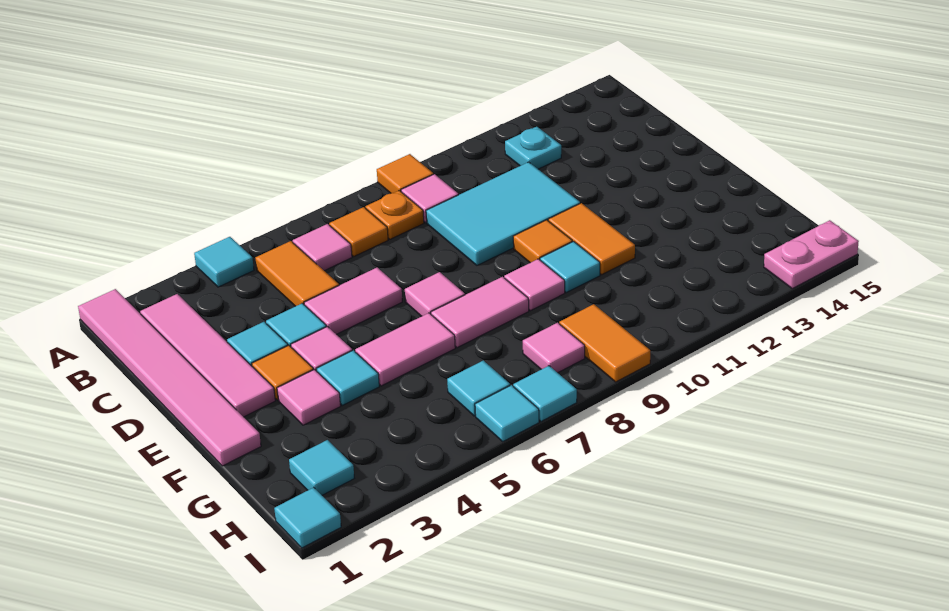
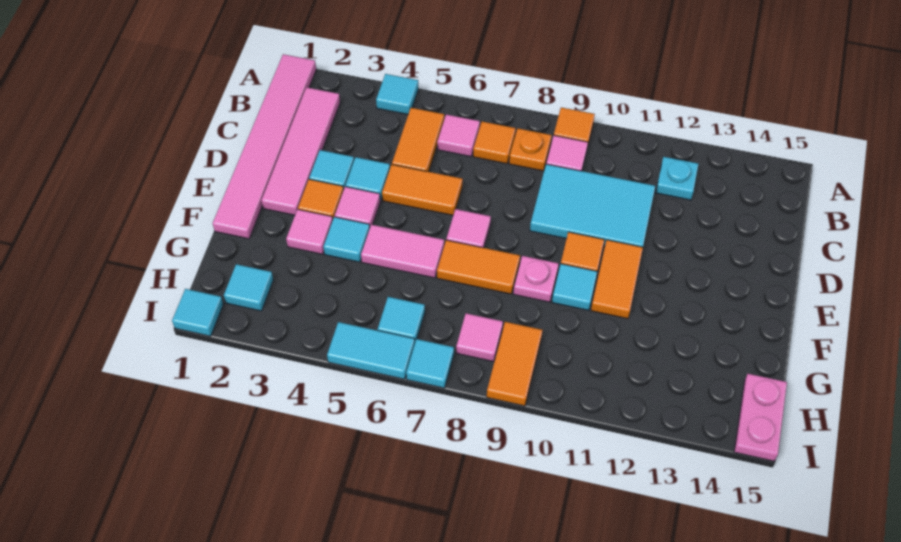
pink tile D5:D6 level 1 -> orange tile D5:D6 level 1
pink tile F7:F8 level 1 -> orange tile F7:F8 level 1
pink tile F9 level 1 -> pink plate F9 level 1
cyan tile I6 level 1 -> cyan tile I5:I6 level 1
pink plate I14:I15 level 1 -> pink plate H15:I15 level 1

